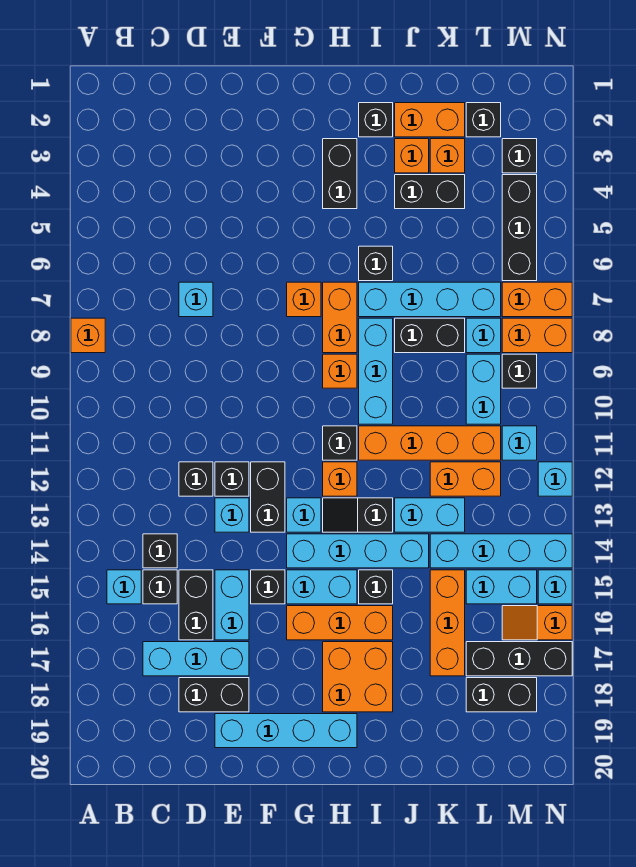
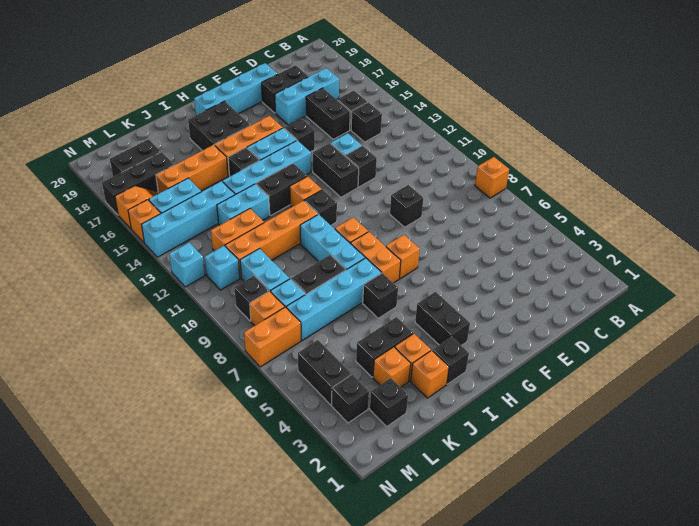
cyan brick B15 level 1 -> none
cyan brick D7 level 1 -> none
black brick D12 level 1 -> black brick E9 level 1
cyan brick E15:E16 level 1 -> none
cyan brick G13 level 1 -> none
black slope H13:I13 level 1 top I -> black brick H13:I13 level 1
orange brick H17:I18 level 1 -> black brick H17:I18 level 1
orange brick J2:K2 level 1 -> orange brick J2 level 1
orange brick K15:K17 level 1 -> orange brick J16:L16 level 1
black brick M4:M6 level 1 -> black brick M4:M5 level 1
orange brick M8:N8 level 1 -> orange brick M8 level 1
cyan brick N15 level 1 -> orange brick N15 level 1

